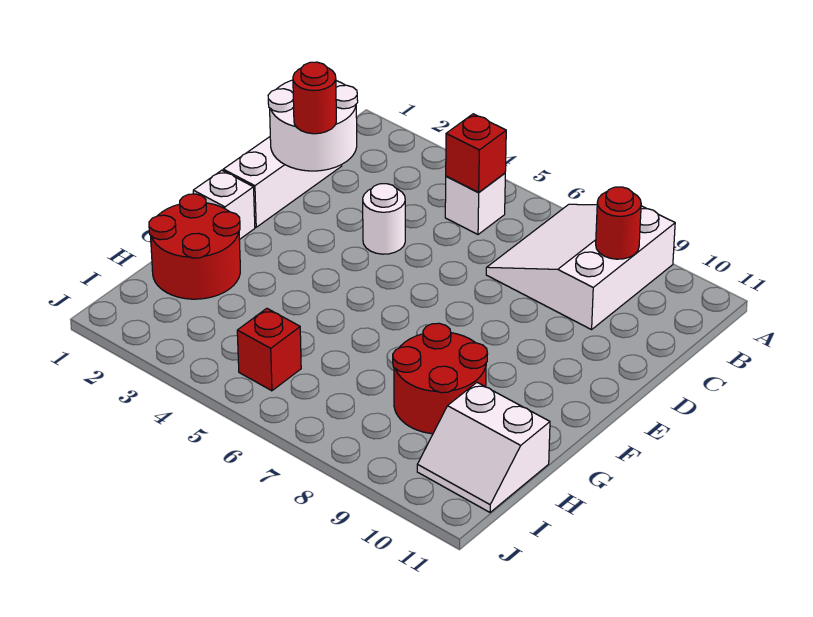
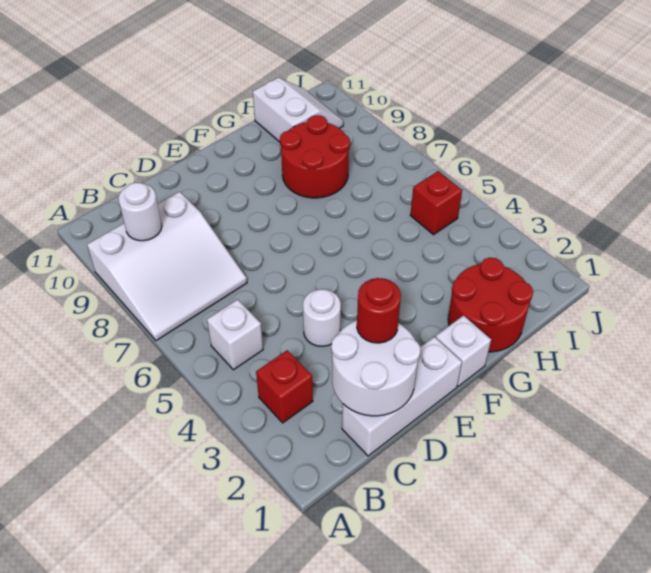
red brick B5 level 2 -> red brick B3 level 1
red round brick B9 level 2 -> white round brick B9 level 2

